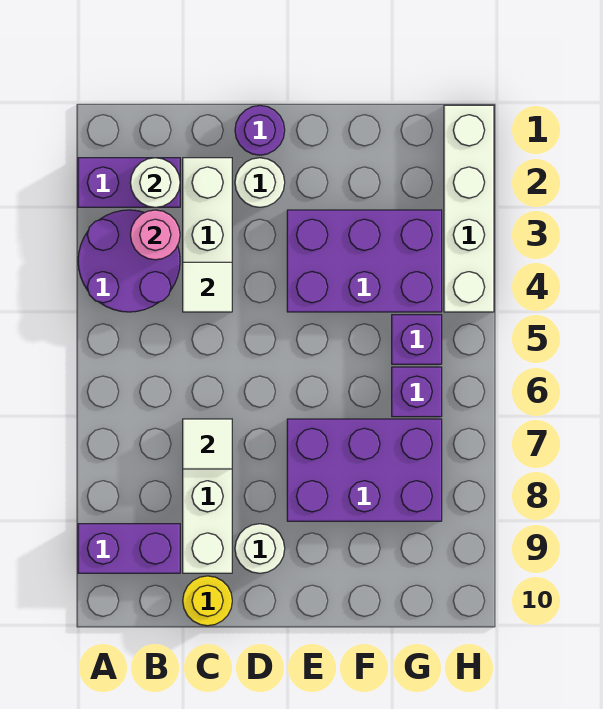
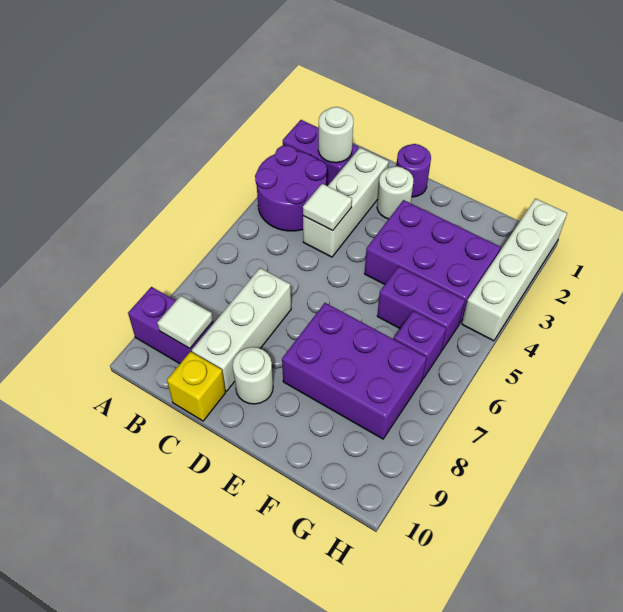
pink round brick B3 level 2 -> none
white tile C7 level 2 -> white tile B9 level 2
yellow round brick C10 level 1 -> yellow brick C10 level 1
purple brick G5 level 1 -> purple brick F5:G5 level 1

